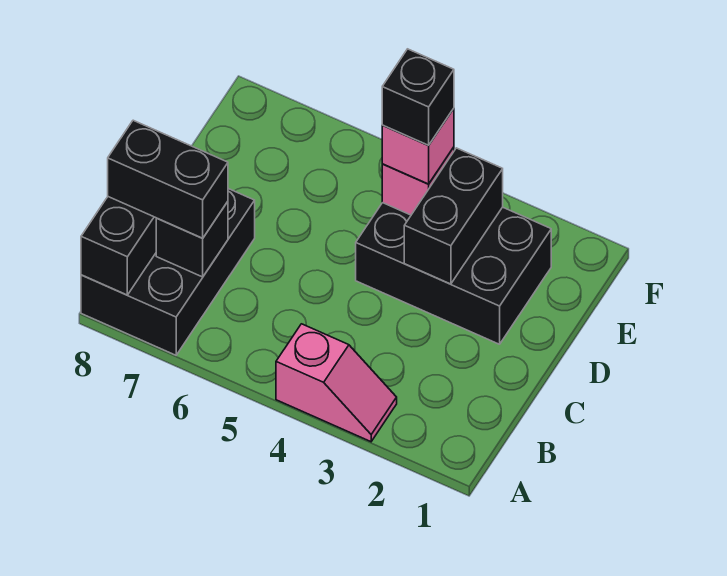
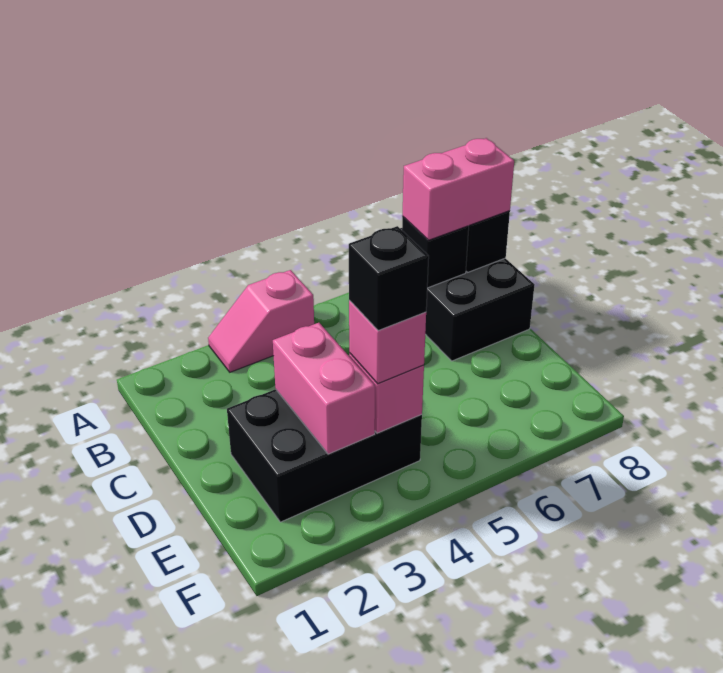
black brick B7:B8 level 3 -> pink brick B7:B8 level 3
black brick D3:E3 level 2 -> pink brick D3:E3 level 2

